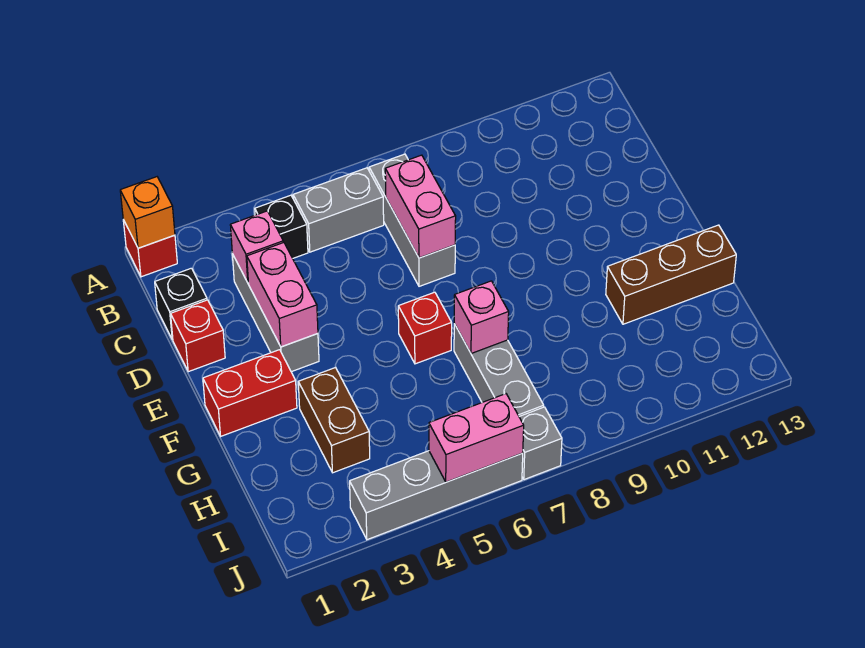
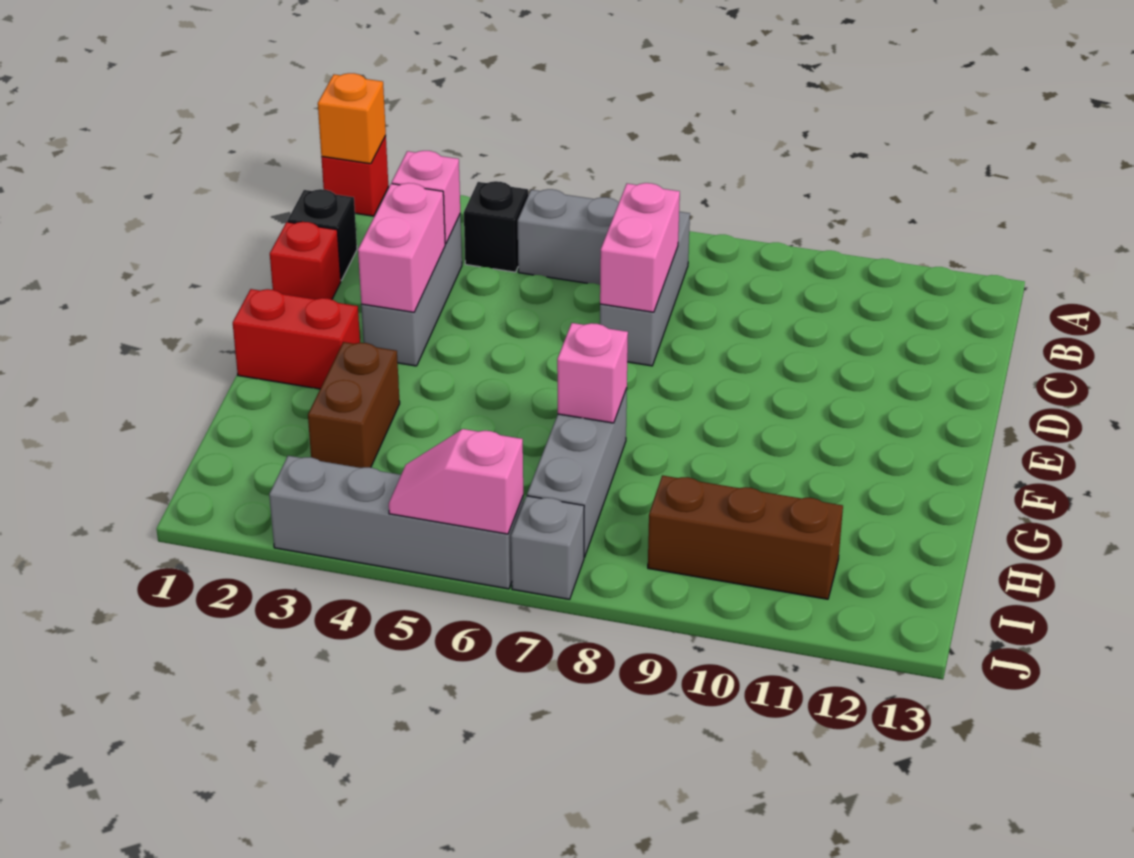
red brick F6 level 1 -> none
brown brick G11:G13 level 1 -> brown brick I9:I11 level 1
pink brick J5:J6 level 2 -> pink slope J5:J6 level 2 top 6

